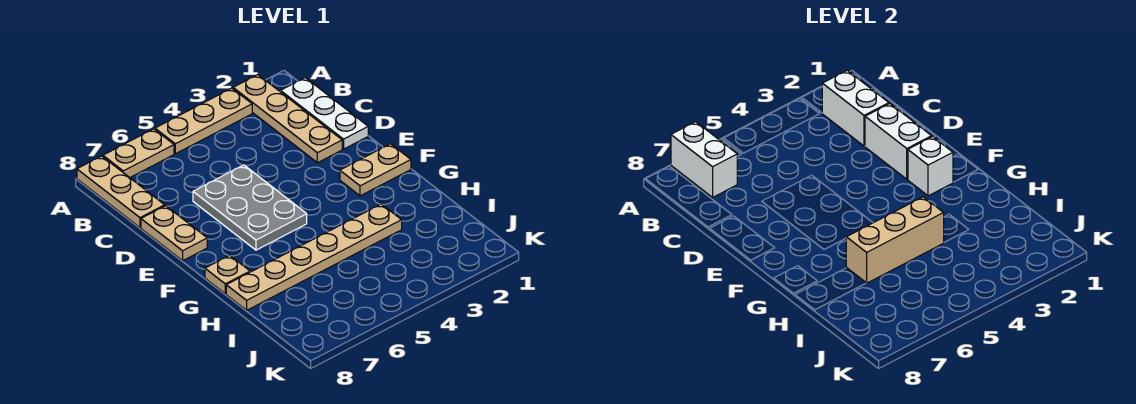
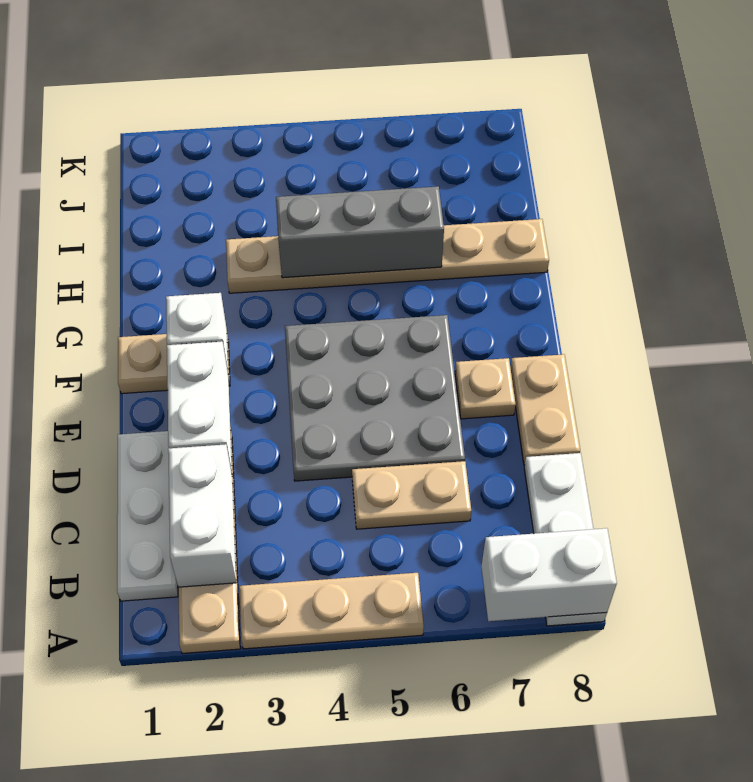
tan plate A6:A7 level 1 -> tan plate C5:C6 level 1
white brick A7:B7 level 2 -> white brick A7:A8 level 2
tan plate A8:C8 level 1 -> white plate A8:C8 level 1
grey plate D5:F6 level 1 -> grey plate D4:F6 level 1
tan plate G8 level 1 -> tan plate E7 level 1
tan brick H4:H6 level 2 -> grey brick H4:H6 level 2

